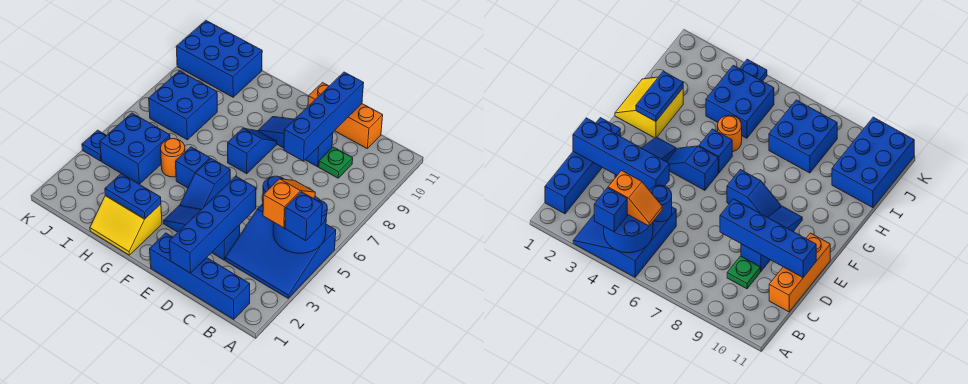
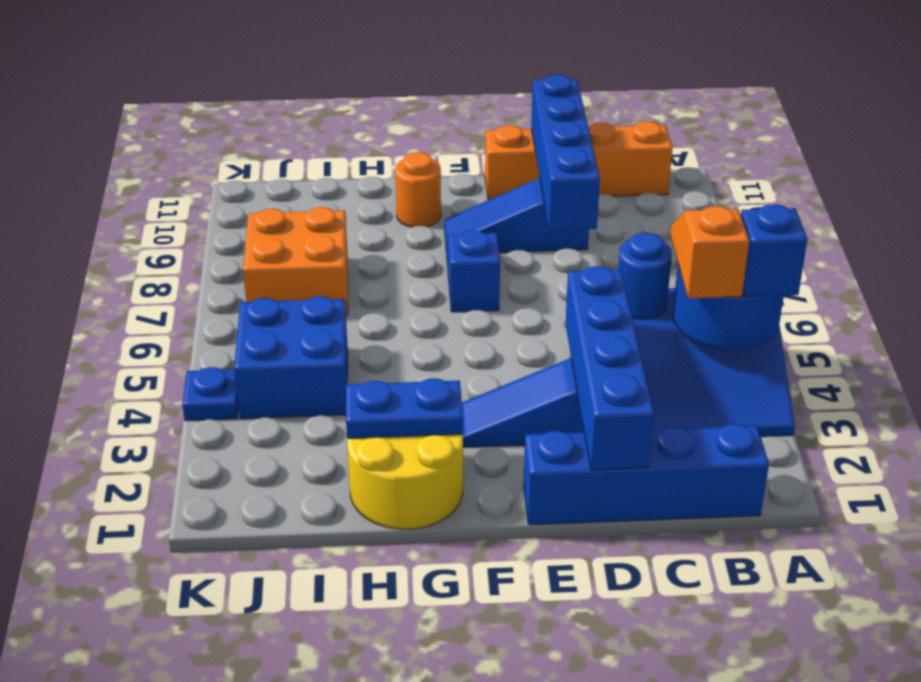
green plate C9 level 1 -> none
orange brick C11:E11 level 1 -> orange brick B11:E11 level 1
blue slope F4:F5 level 1 top 5 -> none
yellow slope G1:H2 level 1 top 2 -> yellow round brick G1:H2 level 1
blue brick G5 level 1 -> none
orange round brick H5 level 1 -> orange round brick G10 level 1
blue brick I7:J8 level 1 -> orange brick I7:J8 level 1
blue brick I10:K11 level 1 -> none

